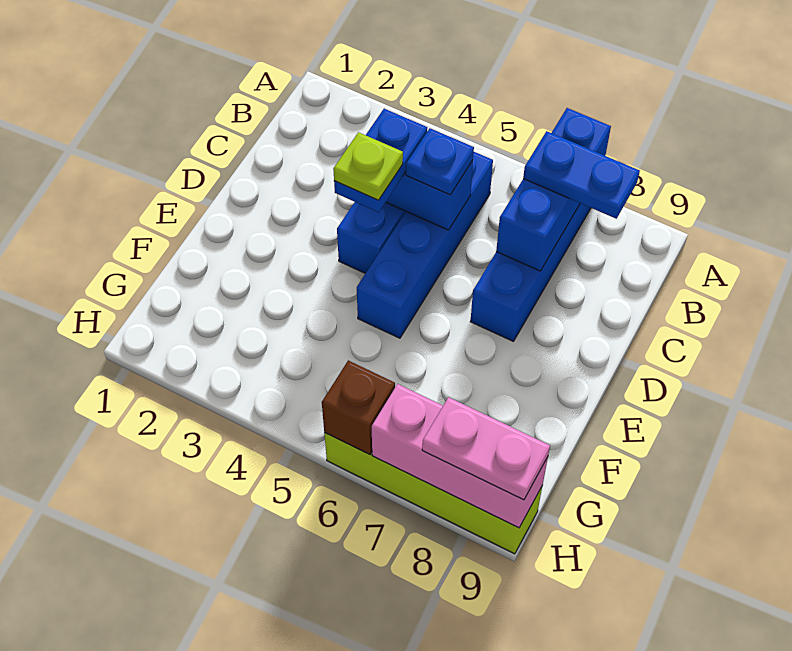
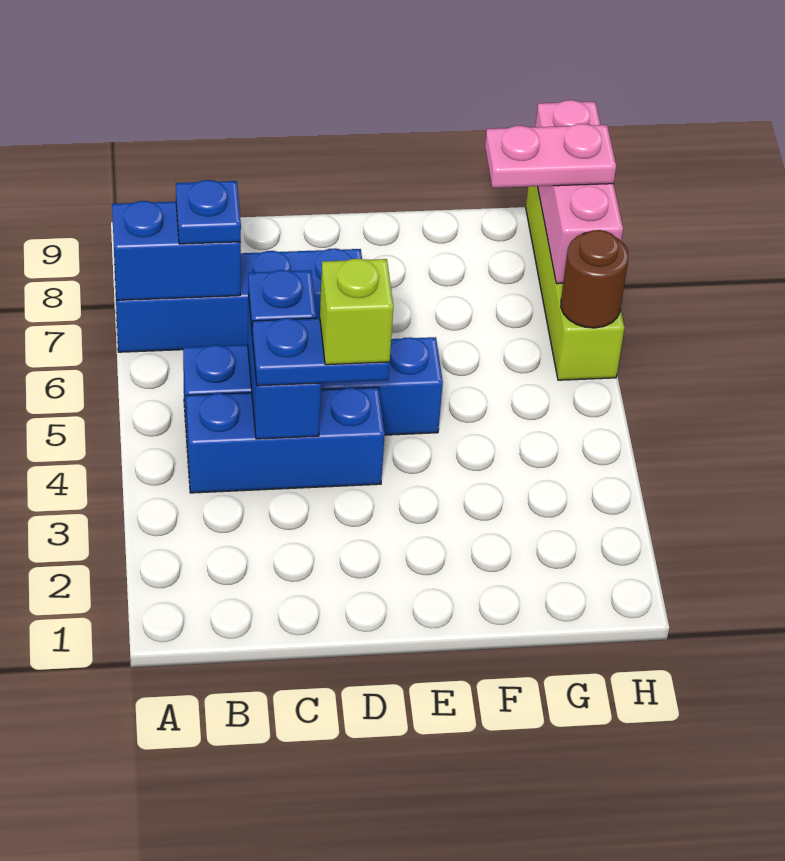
blue brick A7:C7 level 2 -> blue brick A7:B7 level 2
blue plate B7:B8 level 3 -> blue plate B7 level 3
lime plate D4 level 4 -> lime brick D4 level 4
brown brick H6 level 2 -> brown round brick H6 level 2
pink plate H8:H9 level 3 -> pink plate G8:H8 level 3

